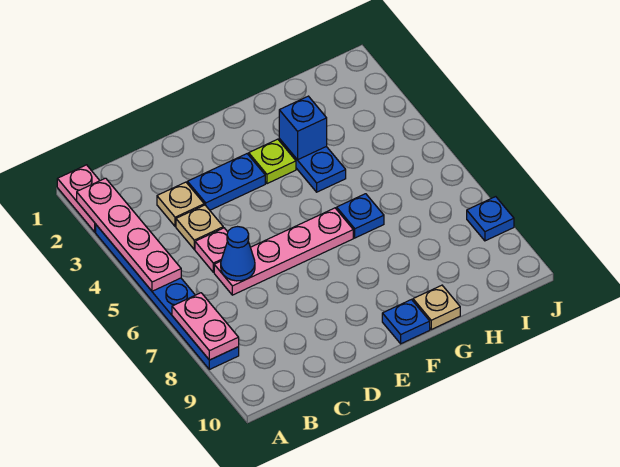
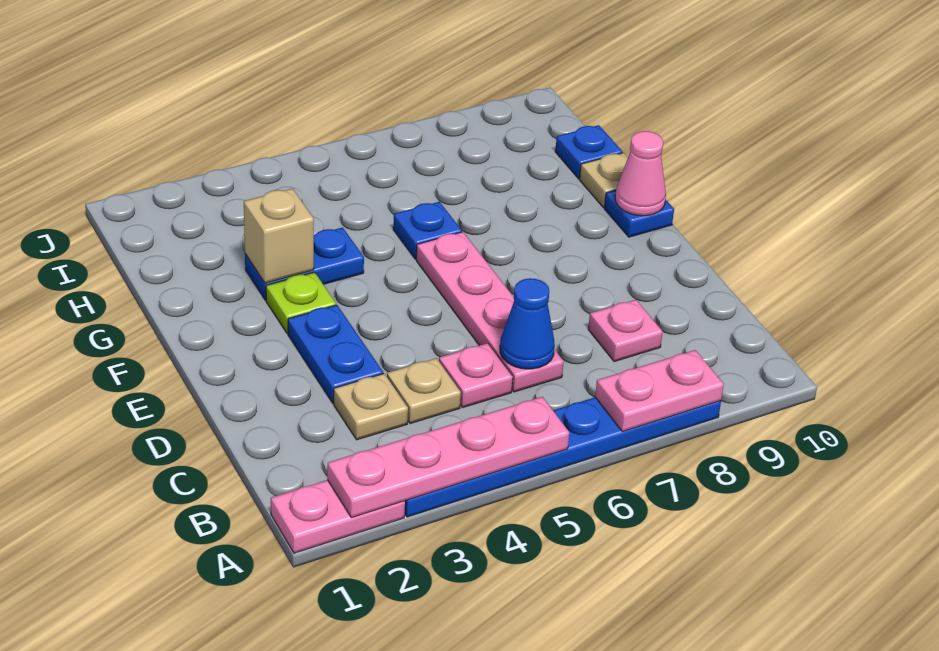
none -> pink plate C8 level 1
none -> pink cone F10 level 2
blue brick G3 level 2 -> tan brick G3 level 2
blue plate J8 level 1 -> blue plate H10 level 1

